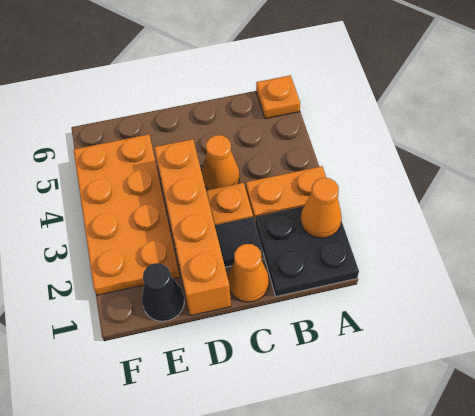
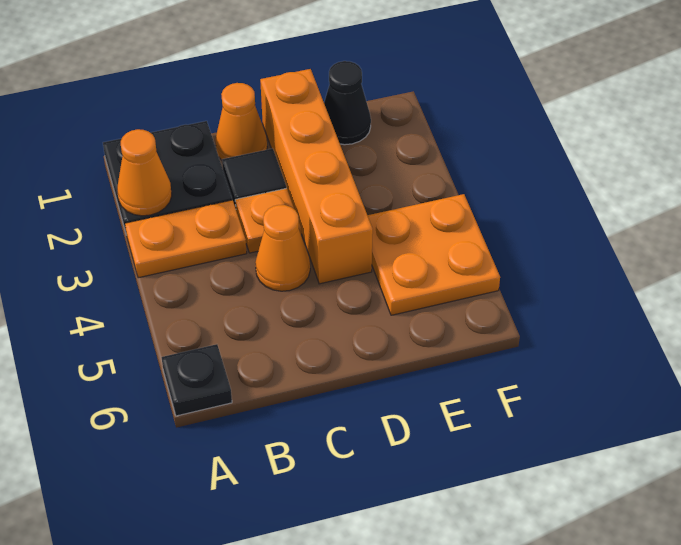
orange plate A6 level 1 -> black plate A6 level 1
orange plate E2:F5 level 1 -> orange plate E4:F5 level 1

